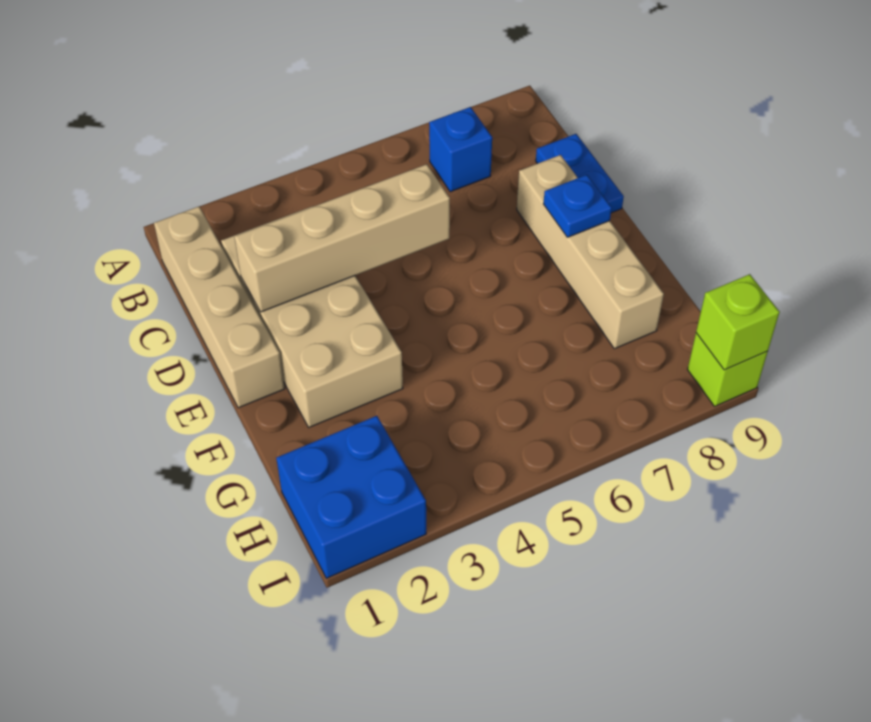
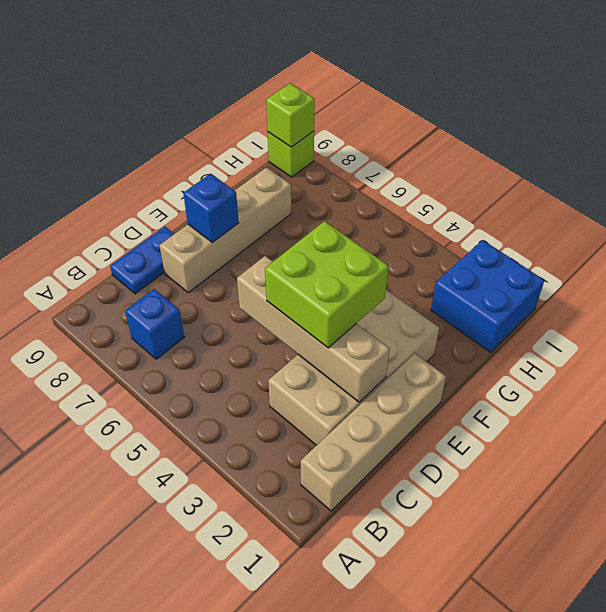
none -> lime brick D3:E4 level 3
blue plate E8 level 2 -> blue brick E8 level 2

